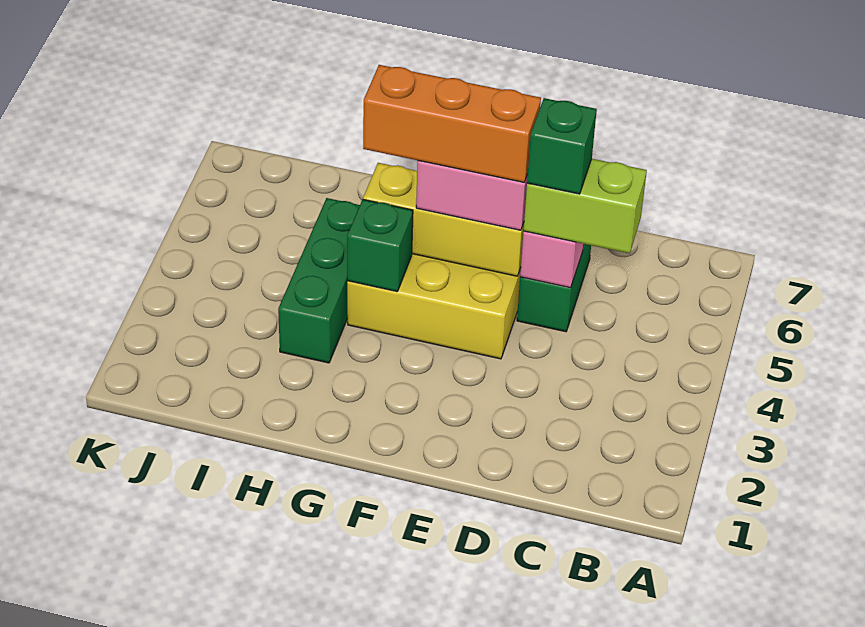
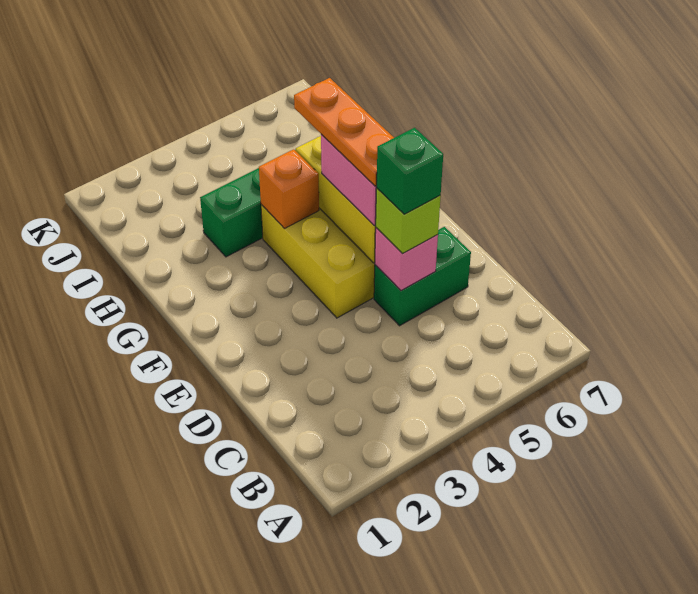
lime brick C5:D5 level 3 -> lime brick D5 level 3
orange brick E5:G5 level 4 -> orange plate E5:G5 level 4
green brick G4 level 2 -> orange brick G4 level 2

